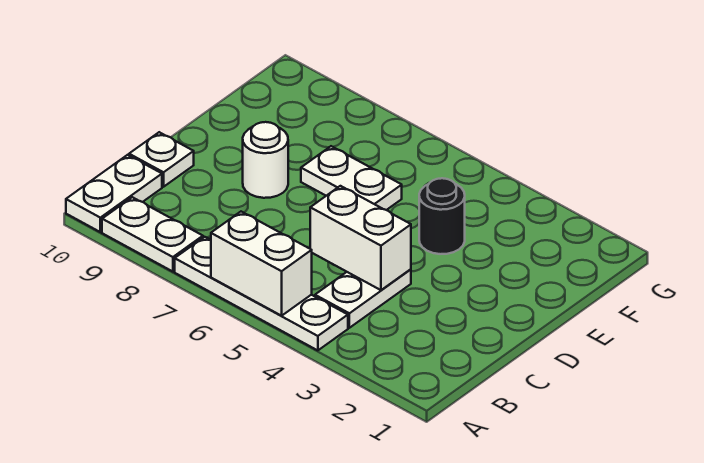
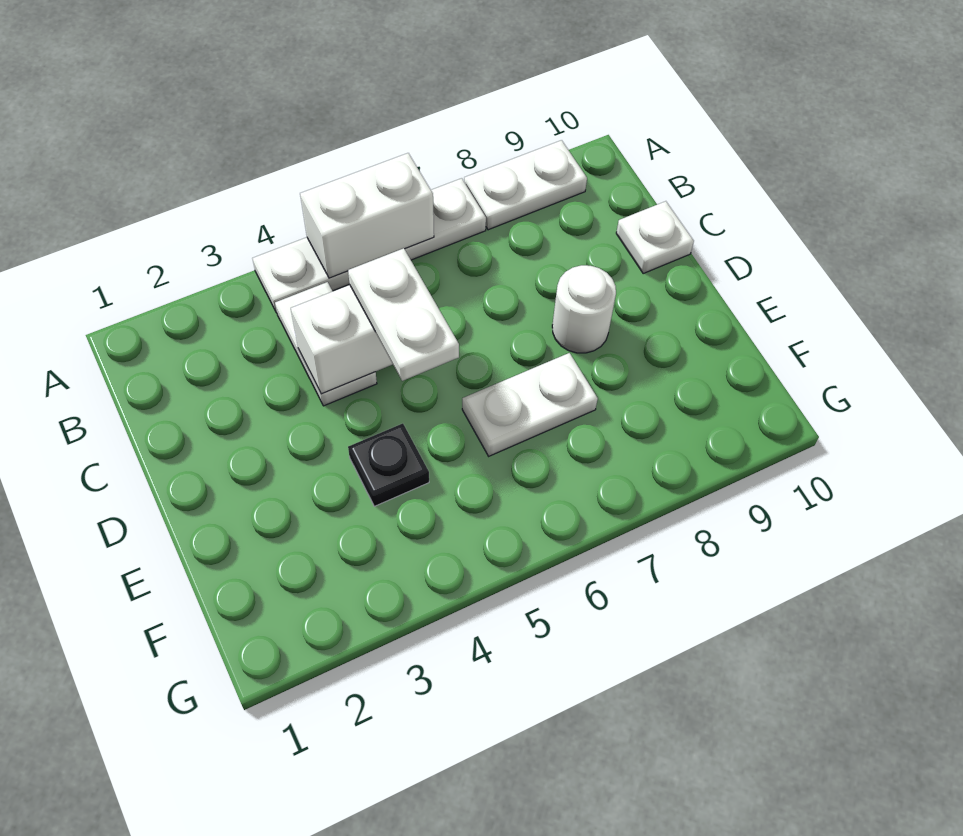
white plate A10:B10 level 1 -> white plate C5:D5 level 3
black round brick E4 level 1 -> black plate E4 level 1

